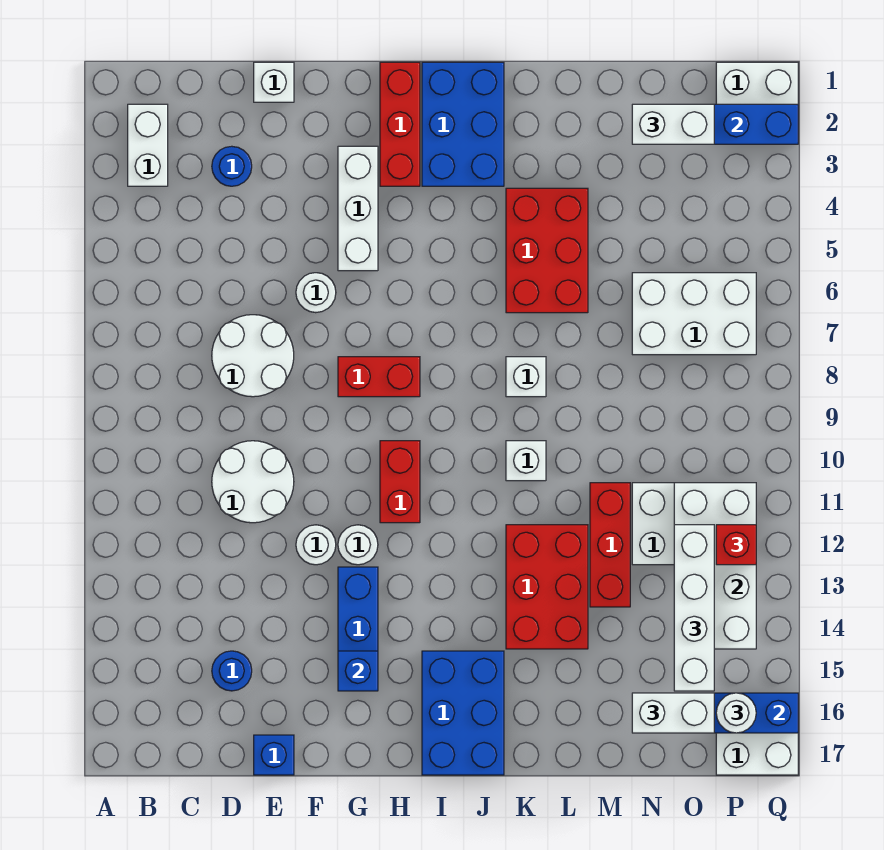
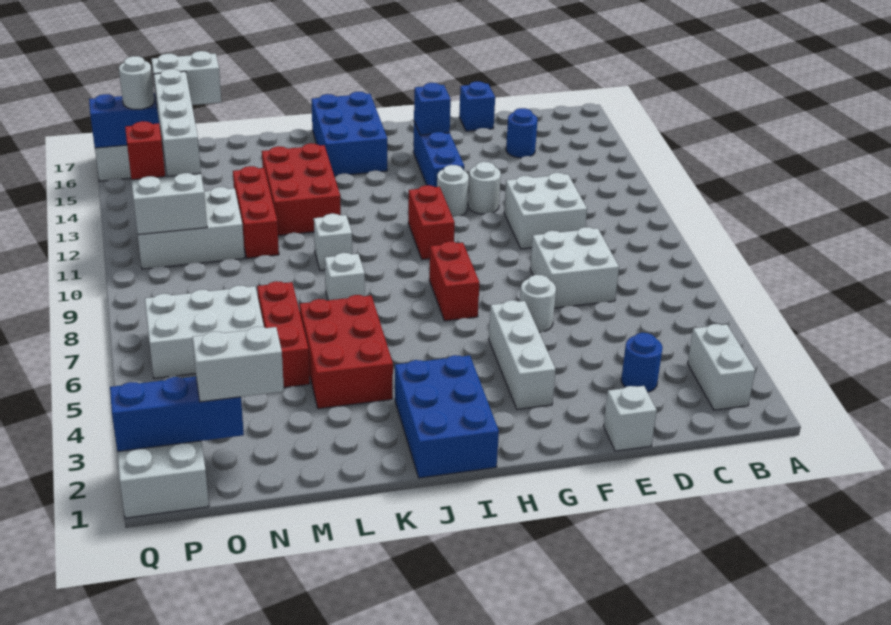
white round brick D7:E8 level 1 -> white brick D7:E8 level 1
white round brick D10:E11 level 1 -> white brick D10:E11 level 1
red brick G8:H8 level 1 -> red brick H7:H8 level 1
red brick H1:H3 level 1 -> red brick M5:M7 level 1

